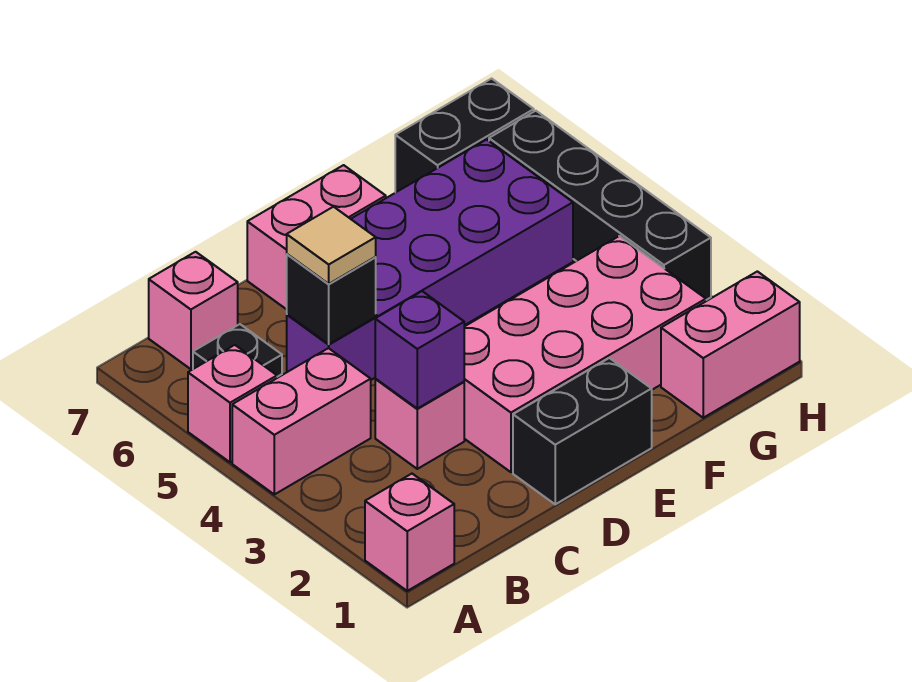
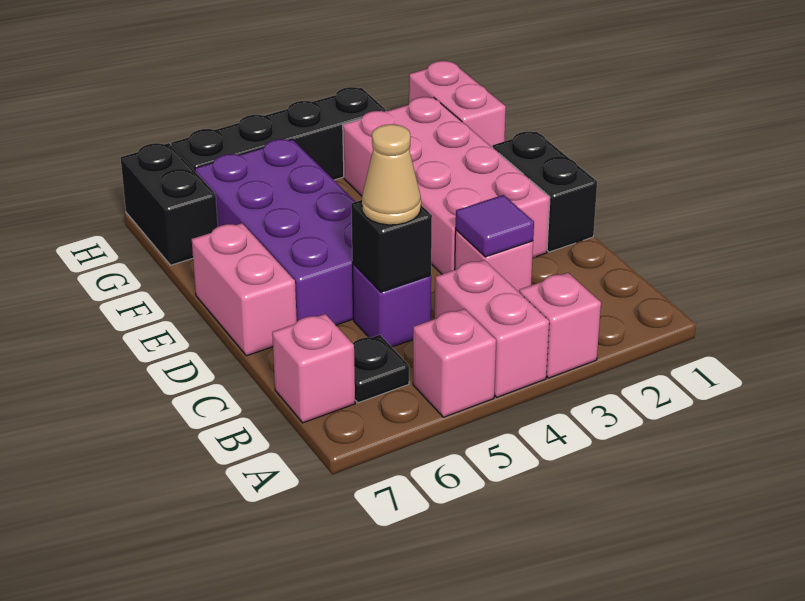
pink brick A1 level 1 -> pink brick A3 level 1
purple brick C3 level 2 -> purple tile C3 level 2
tan tile C5 level 3 -> tan cone C5 level 3

